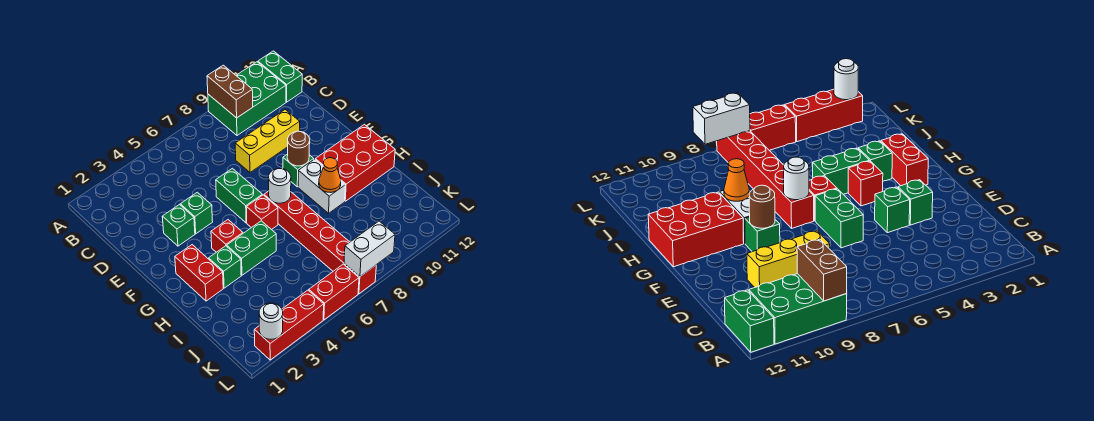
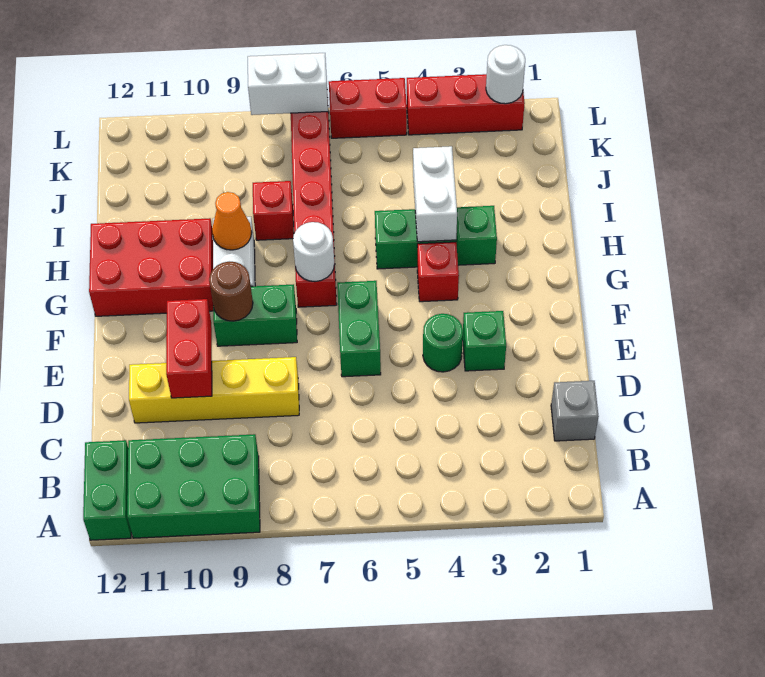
brown brick A9:B9 level 2 -> none
none -> grey brick C1 level 1
yellow brick D8:D10 level 1 -> yellow brick D8:D11 level 1
green brick E4 level 1 -> green round brick E4 level 1
green brick F9 level 1 -> green brick F8:F9 level 1
red brick G2:H2 level 1 -> red brick D10:E10 level 2
red brick G6 level 1 -> red brick I8 level 1
none -> white brick H4:I4 level 2

